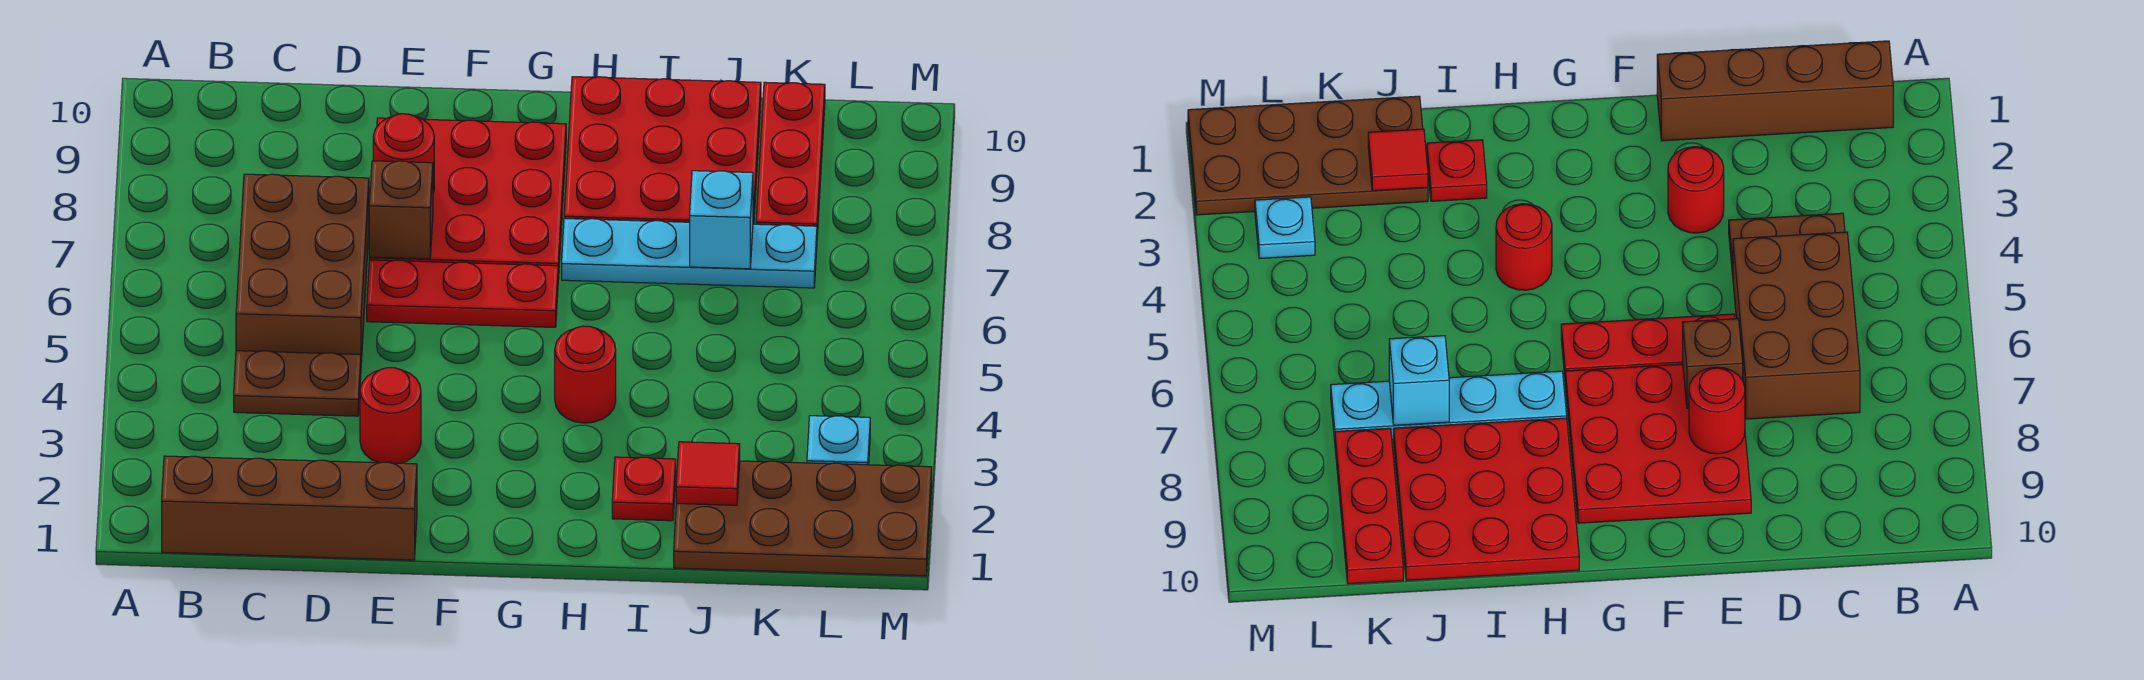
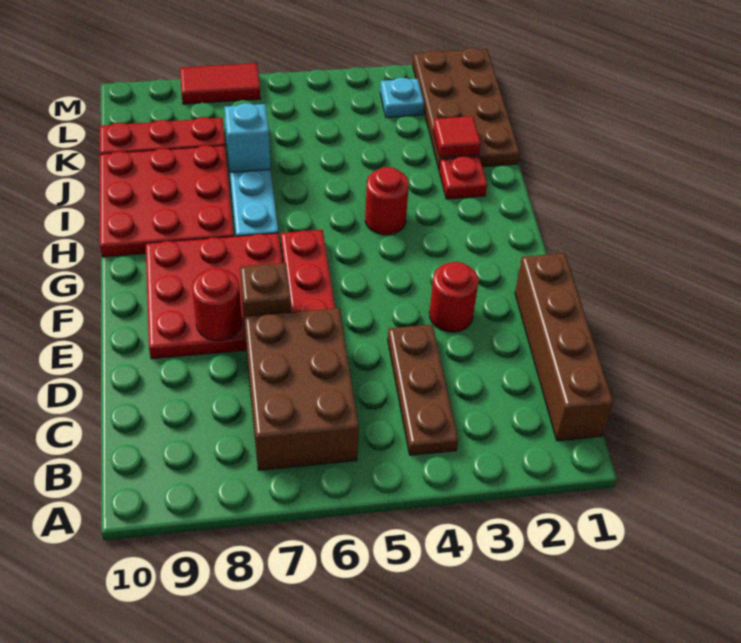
brown plate C4:D4 level 1 -> brown plate B4:D4 level 1
brown brick C5:D7 level 1 -> brown brick B6:D7 level 1
none -> red tile M7:M8 level 1

